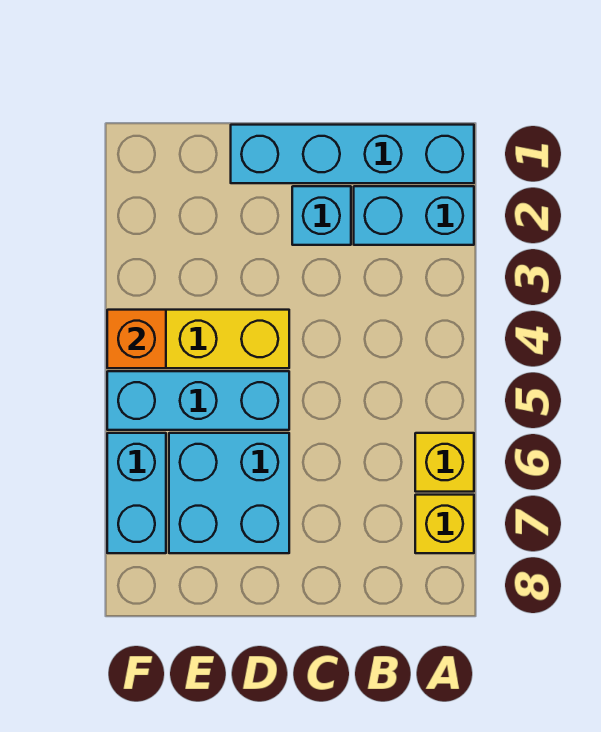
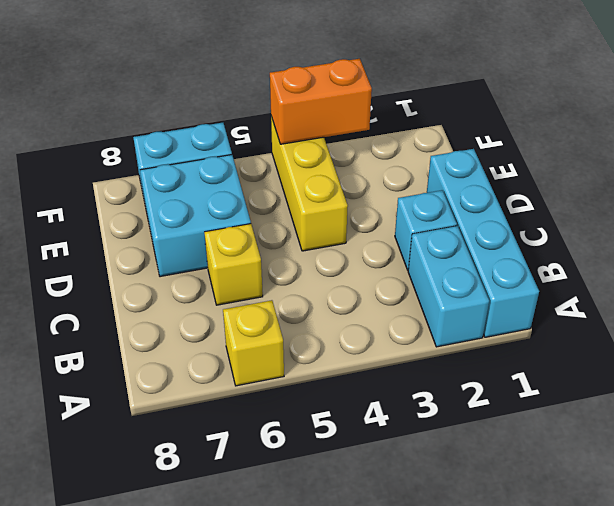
yellow brick A7 level 1 -> yellow brick C6 level 1
cyan brick D5:F5 level 1 -> none
orange brick F4 level 2 -> orange brick F3:F4 level 2

